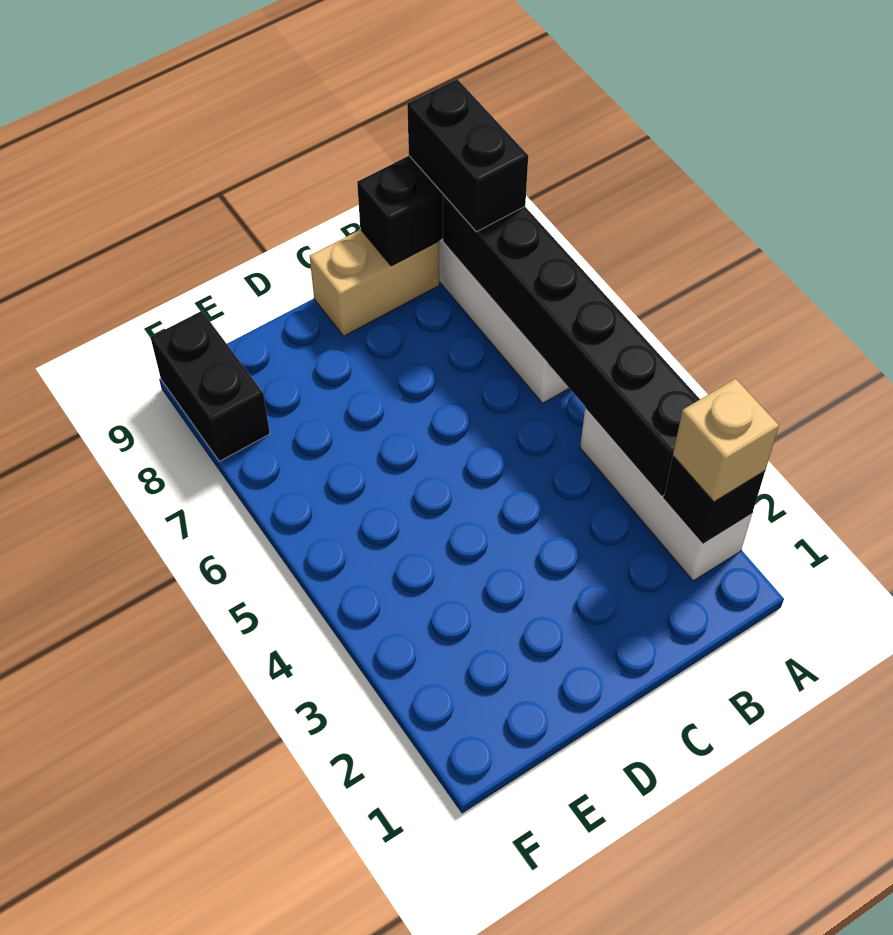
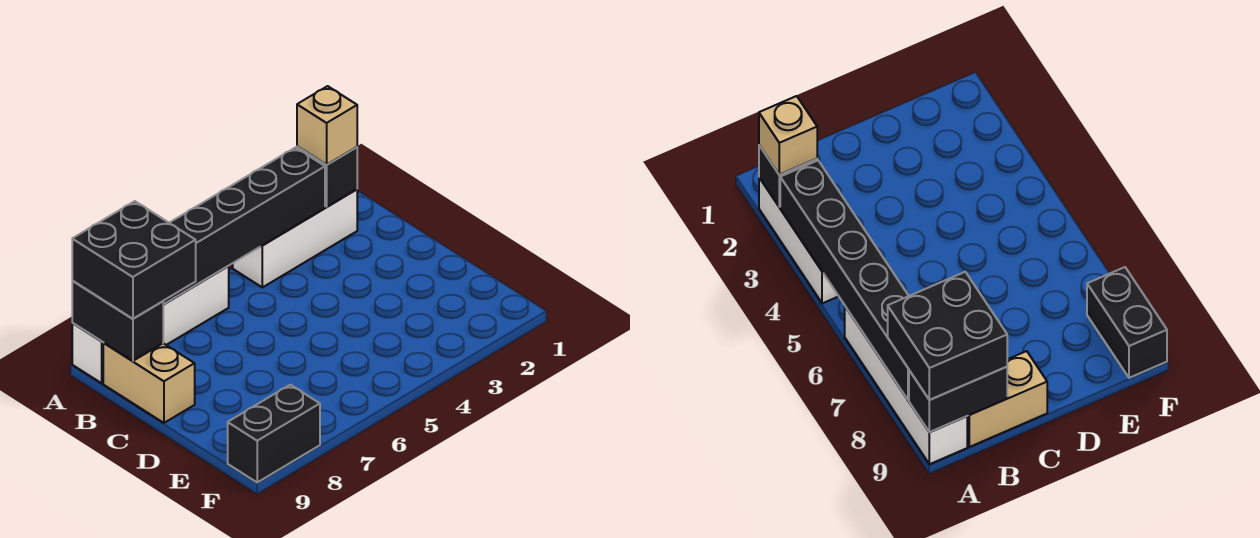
black brick A8:A9 level 3 -> black brick A8:B9 level 3

